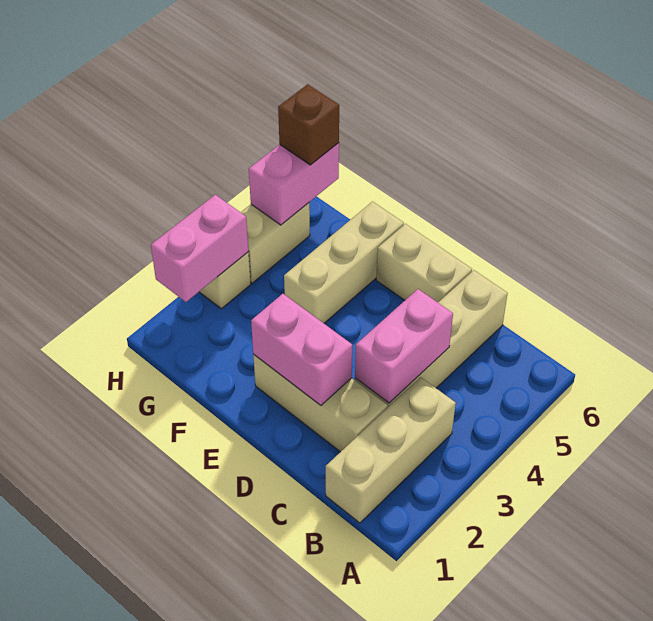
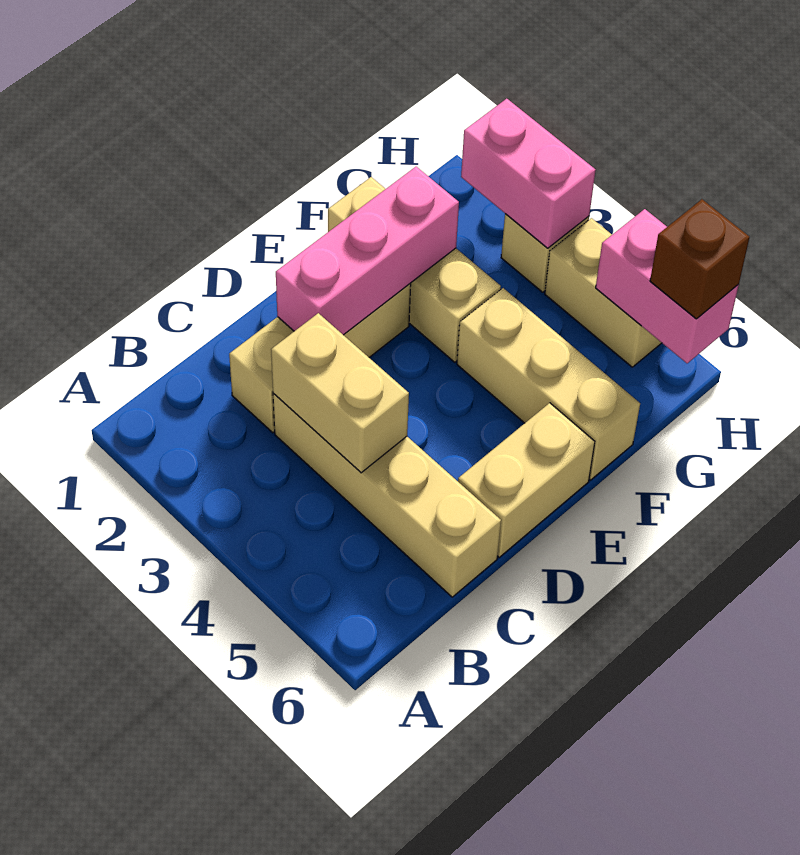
tan brick B1:B3 level 1 -> tan brick F1:F3 level 1
pink brick C3:C4 level 2 -> tan brick C3:C4 level 2
pink brick D2:E2 level 2 -> pink brick D2:F2 level 2

